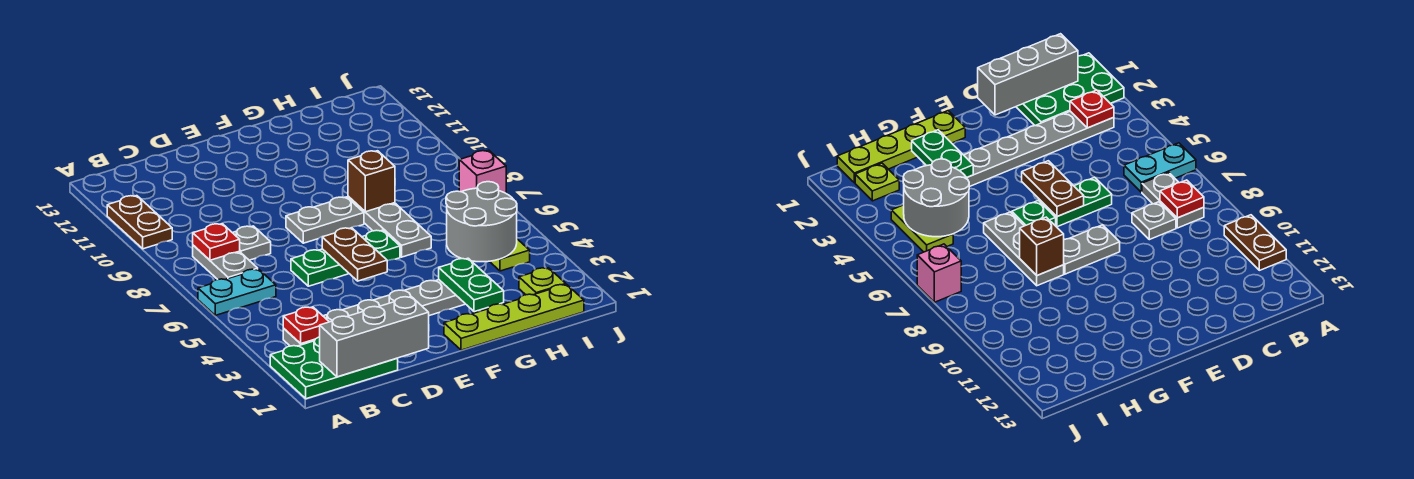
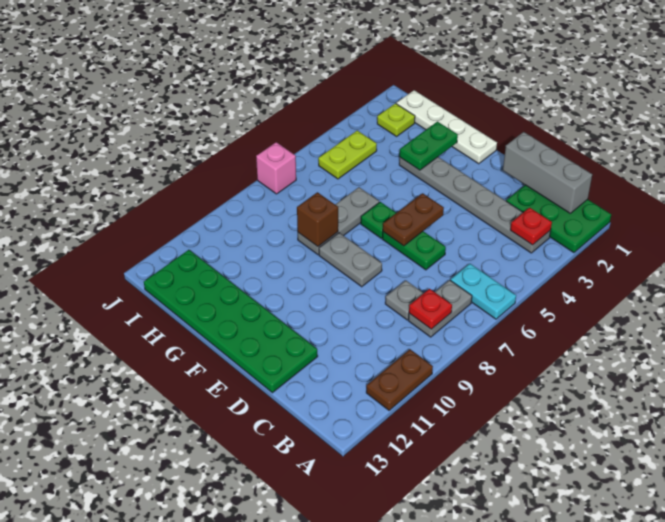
none -> green plate D12:I13 level 1
lime plate F1:I1 level 1 -> white plate F1:I1 level 1
grey round brick H4:I5 level 2 -> none

